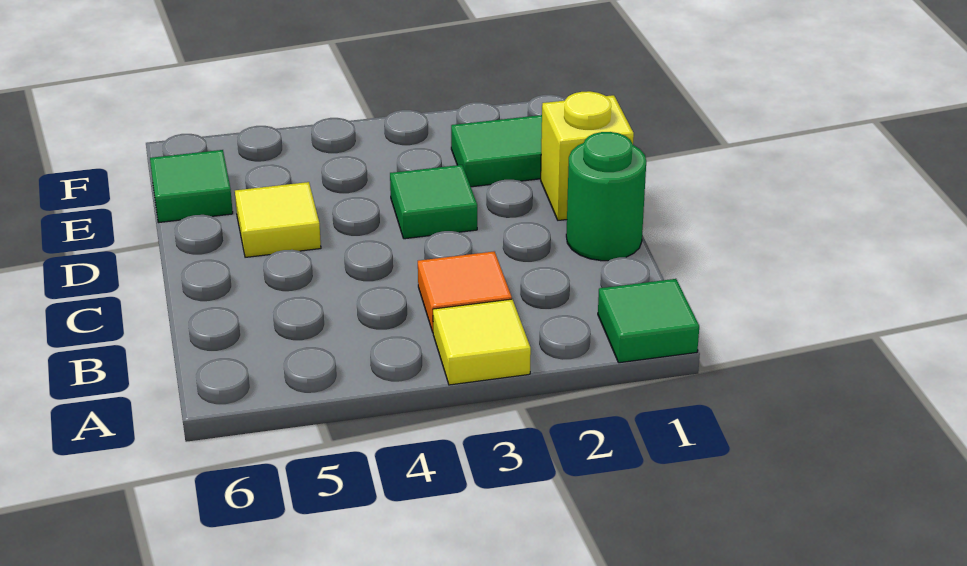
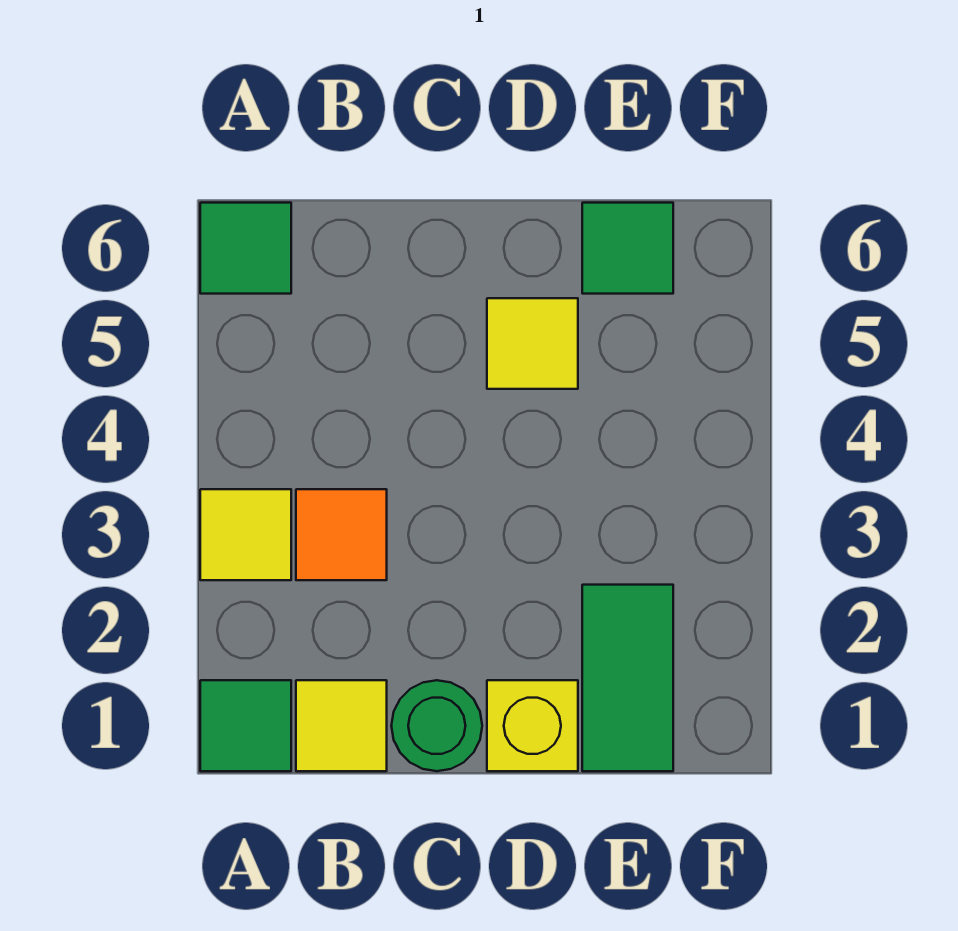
none -> yellow tile B1 level 1
green tile D3 level 1 -> green tile A6 level 1

